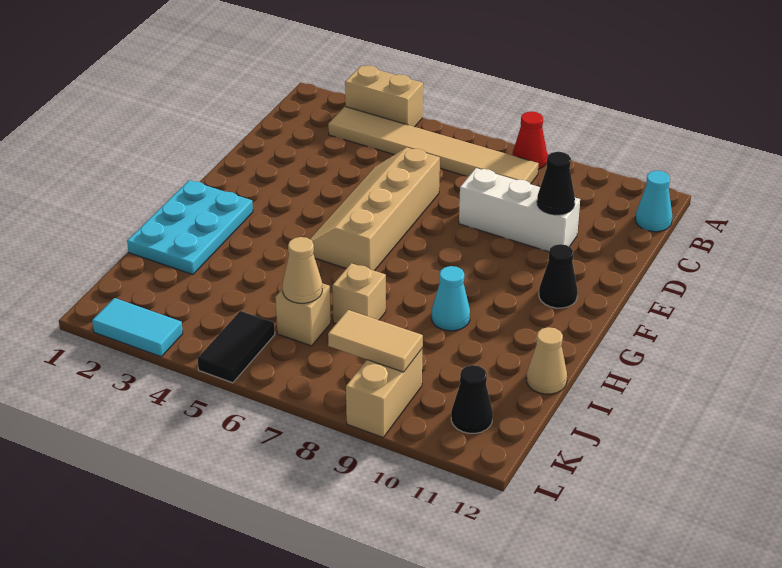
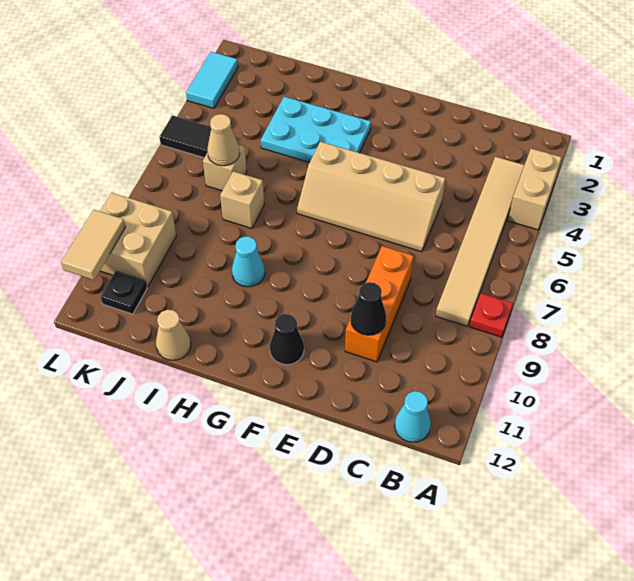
red cone A8 level 1 -> red plate A8 level 1
tan slope D5:G6 level 1 top 6 -> tan slope D5:G6 level 1 top 5
white brick D8:D10 level 1 -> orange brick D8:D10 level 1
cyan plate G1:I2 level 1 -> cyan plate G3:I4 level 1
tan tile K8:K9 level 2 -> tan tile L10:L11 level 2
tan brick K9:L9 level 1 -> tan brick K9:L10 level 1
black cone K11 level 1 -> black plate K11 level 1

